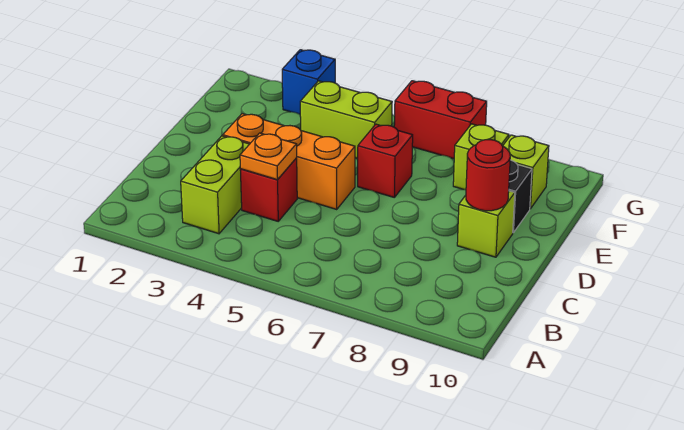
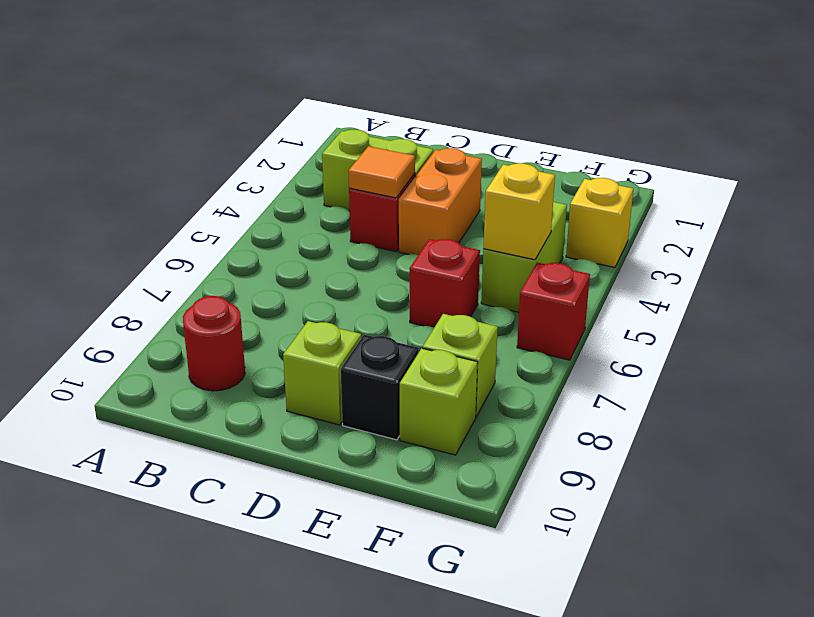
orange plate C4 level 2 -> orange tile C4 level 2
orange brick D3:D5 level 1 -> orange brick D3:D4 level 1
red round brick D9 level 2 -> red round brick B9 level 1
none -> yellow brick F5 level 2
blue brick G3 level 1 -> yellow brick G3 level 1
red brick G6:G7 level 1 -> red brick G6 level 1

